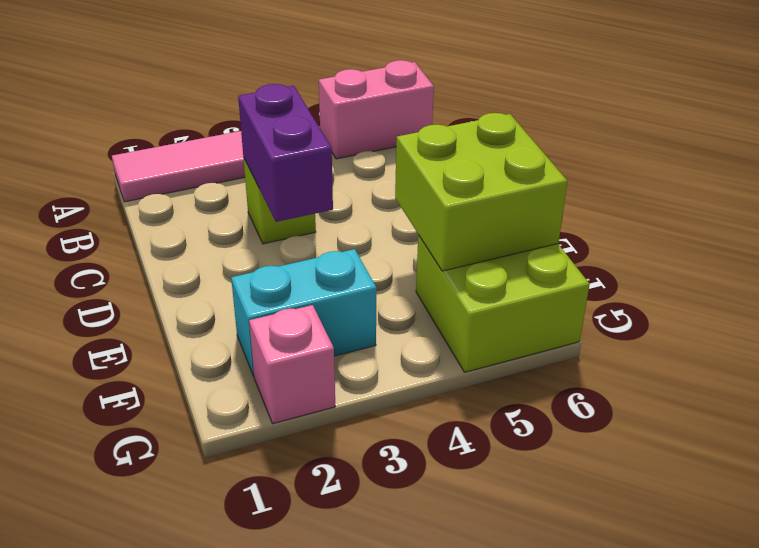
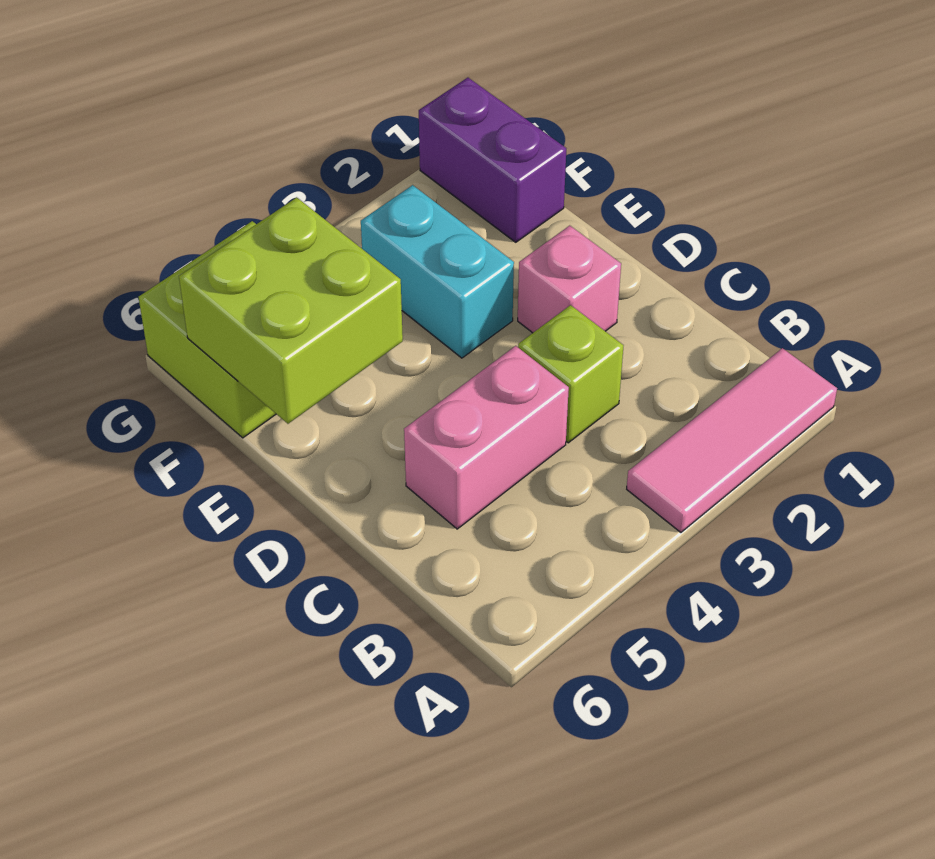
pink brick A5:A6 level 1 -> pink brick C4:C5 level 1
purple brick C3:D3 level 2 -> purple brick F1:G1 level 1
cyan brick F2:F3 level 1 -> cyan brick E3:F3 level 1
pink brick G2 level 1 -> pink brick D2 level 1

